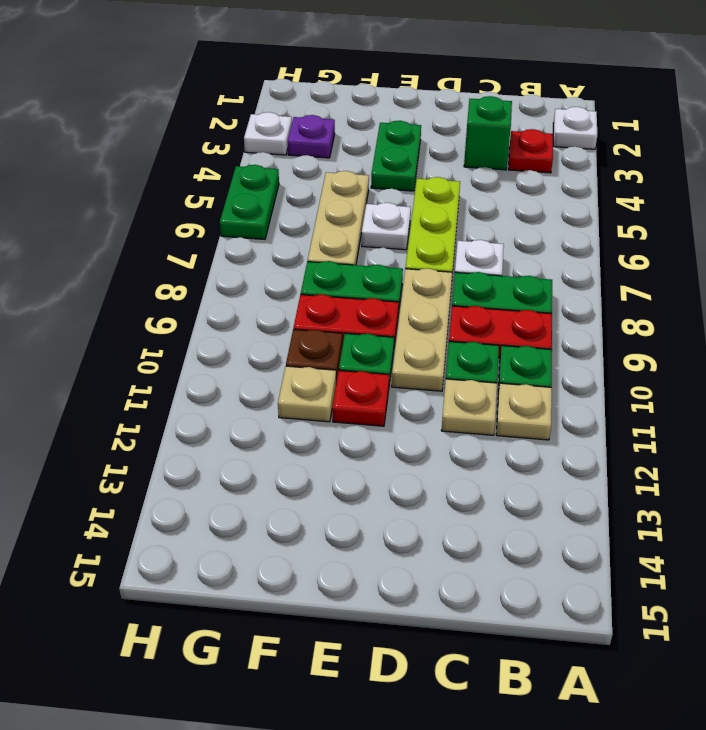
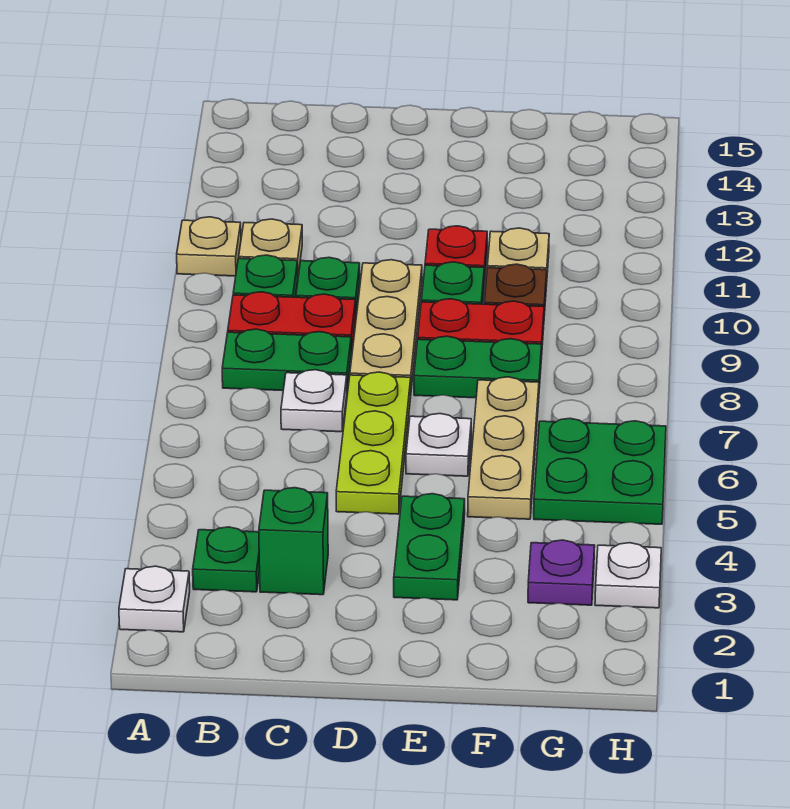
red plate B3 level 1 -> green plate B3 level 1
tan plate C11 level 1 -> tan plate A11 level 1
green plate H5:H6 level 1 -> green plate G5:H6 level 1

